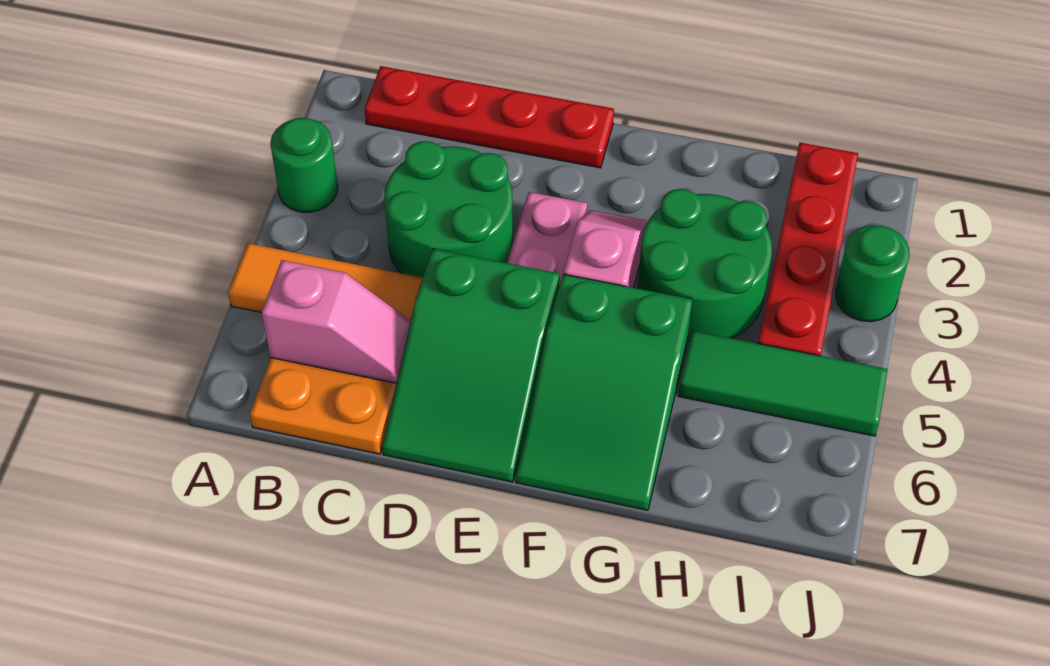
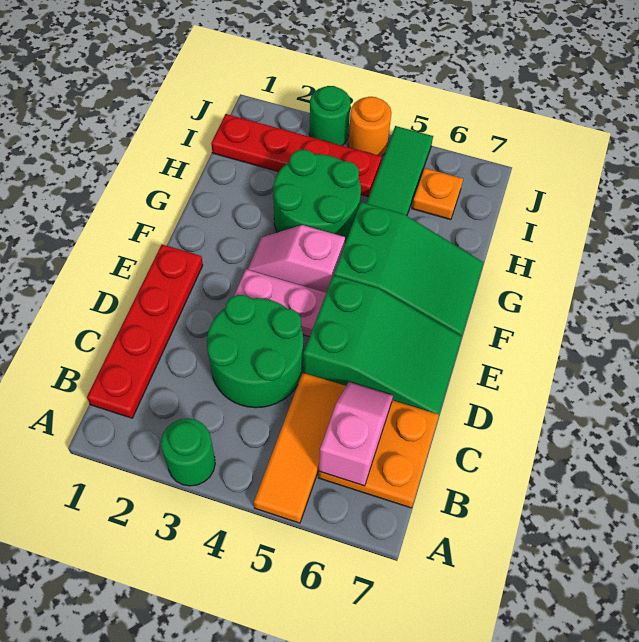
none -> orange plate I6 level 1
none -> orange round brick J4 level 1

